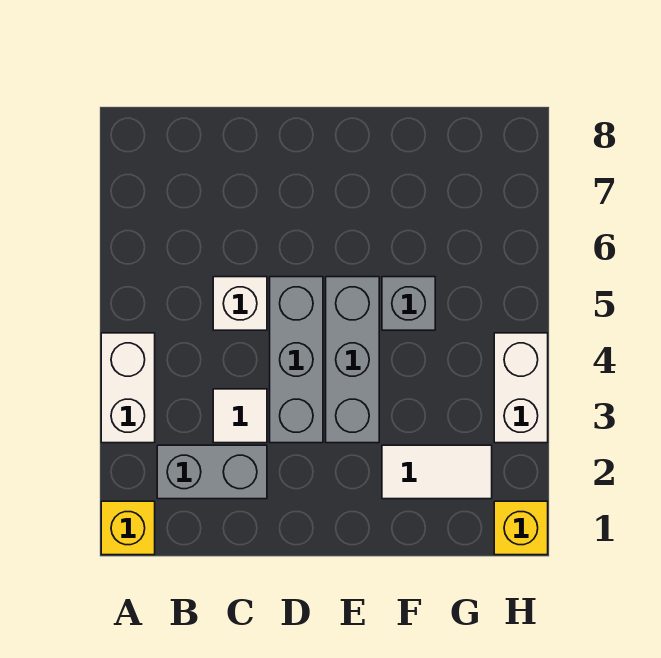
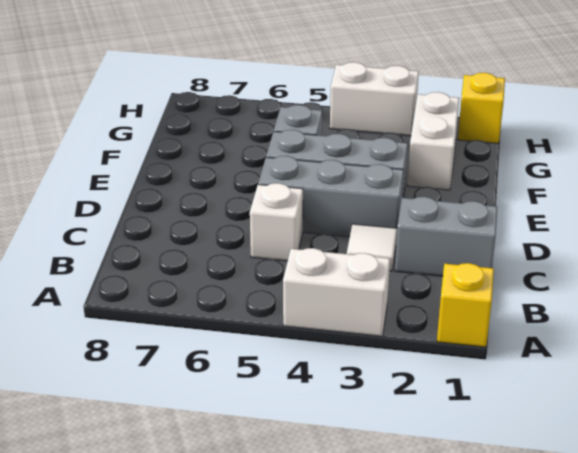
grey brick B2:C2 level 1 -> grey brick C1:C2 level 1
white tile F2:G2 level 1 -> white brick F2:G2 level 1

